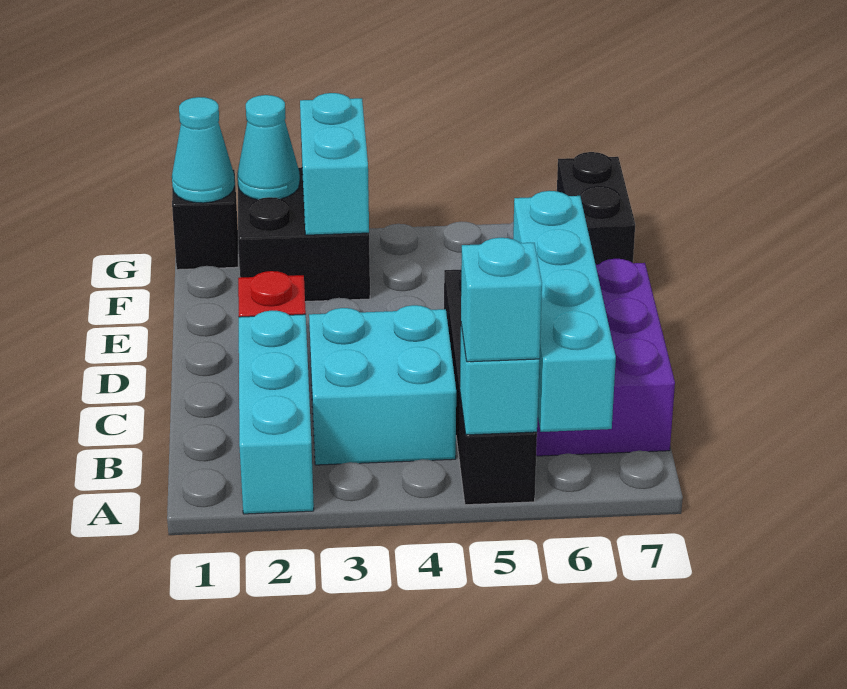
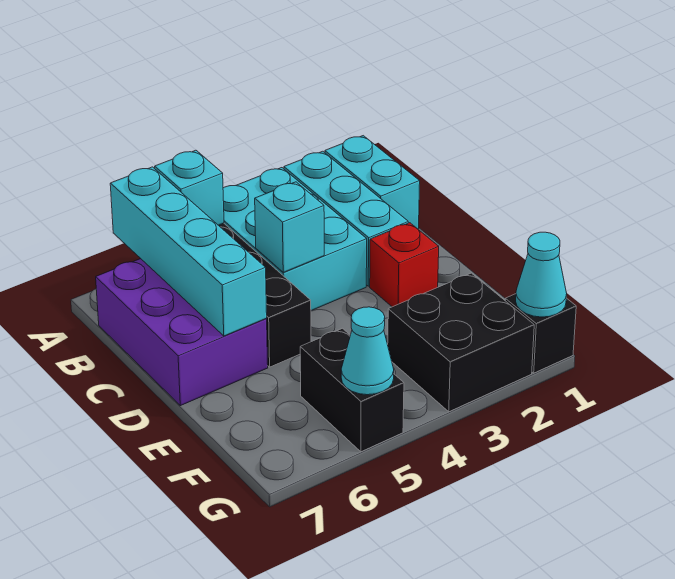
cyan brick A5 level 3 -> cyan brick C4 level 2
cyan brick B3:C4 level 1 -> cyan brick A3:C4 level 1
cyan brick F3:G3 level 2 -> cyan brick A1:B1 level 1
black brick F7:G7 level 1 -> black brick F5:G5 level 1
cyan cone G2 level 2 -> cyan cone G5 level 2

